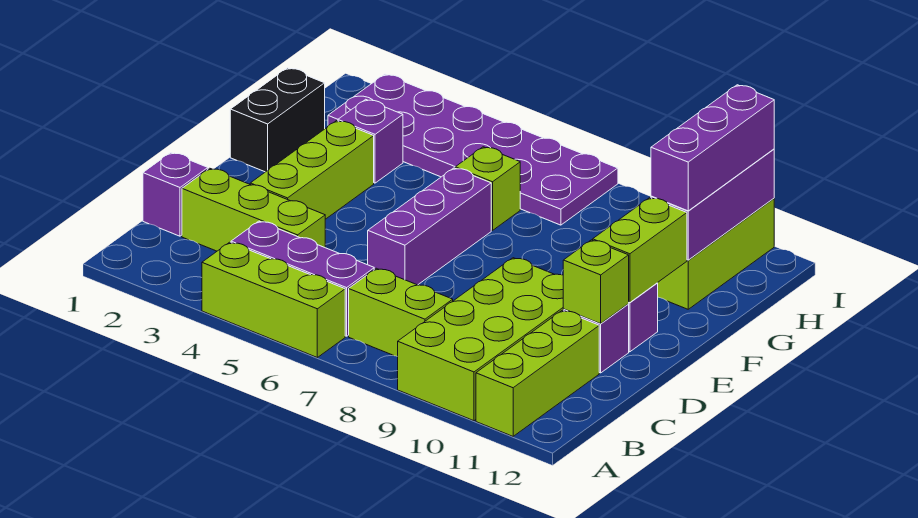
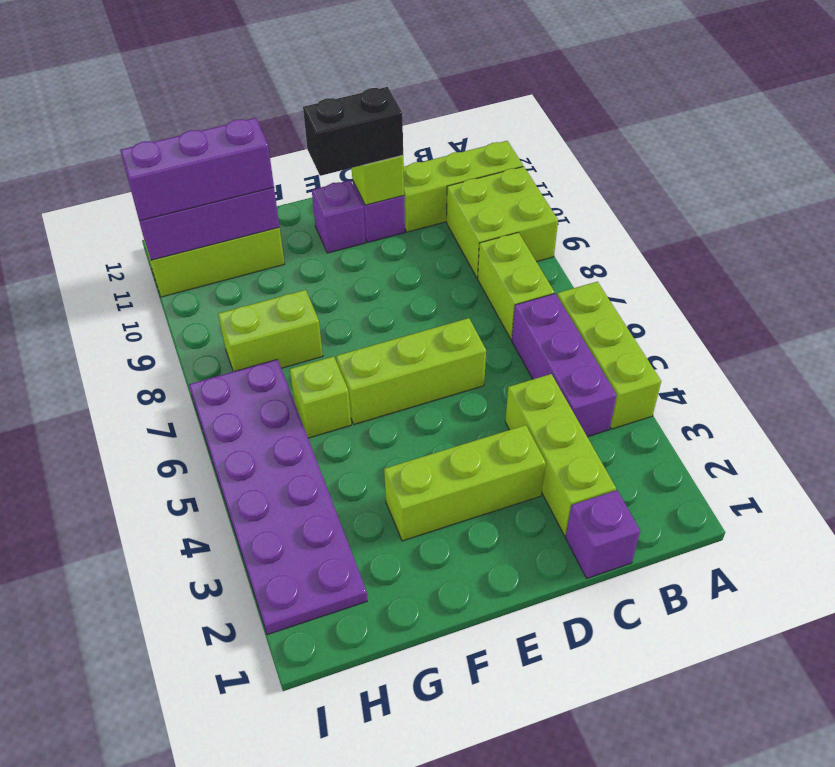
lime brick A9:D10 level 1 -> lime brick A9:B10 level 1
purple brick D6:F6 level 1 -> lime brick D6:F6 level 1
lime brick E11:F11 level 2 -> lime brick G8:H8 level 1
black brick F1:G1 level 1 -> black brick D11:E11 level 3
purple brick G3 level 1 -> none

